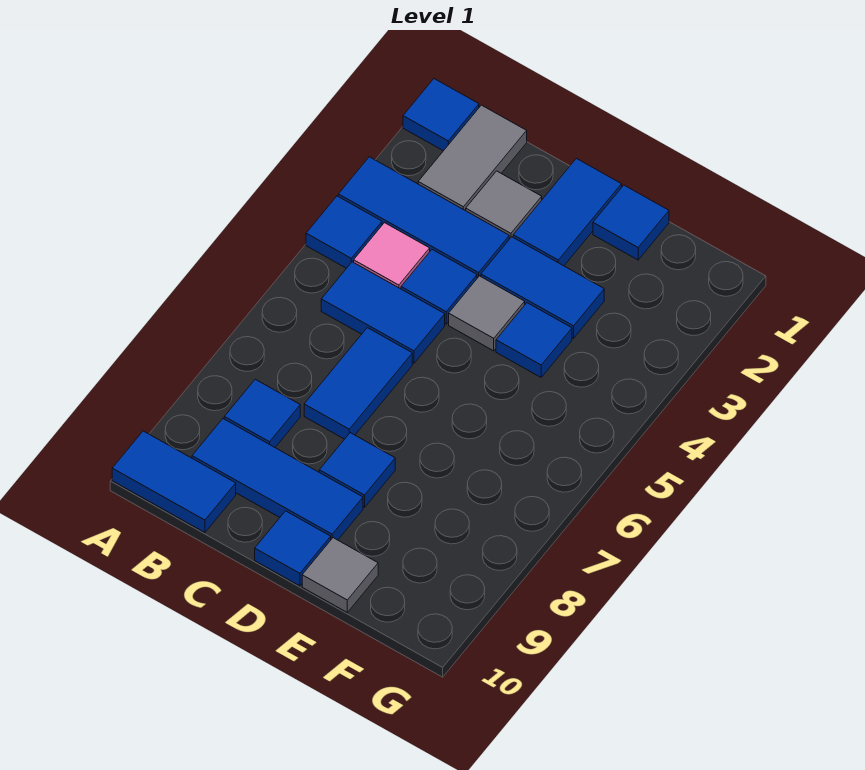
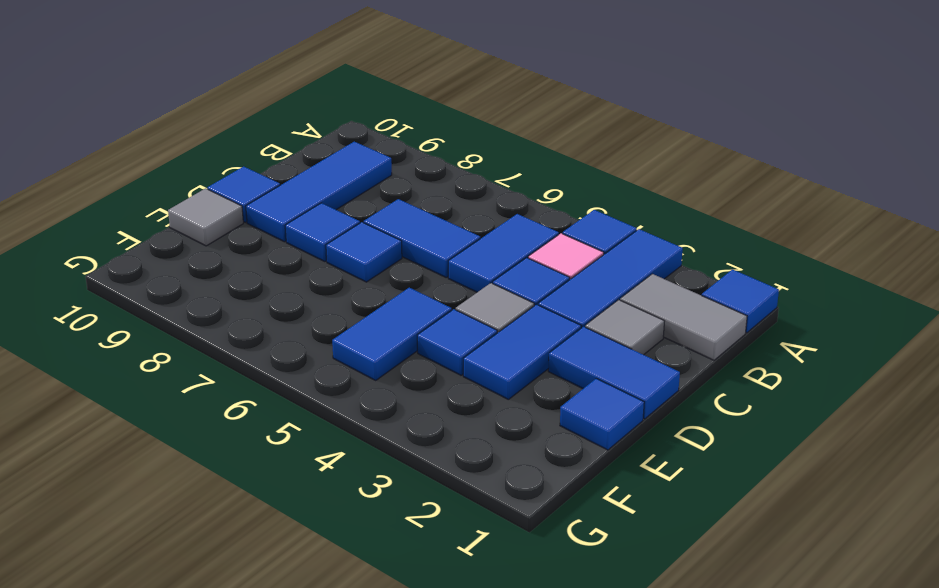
blue tile A10:B10 level 1 -> blue tile E5:F5 level 1
blue tile B8 level 1 -> blue tile D7 level 1

